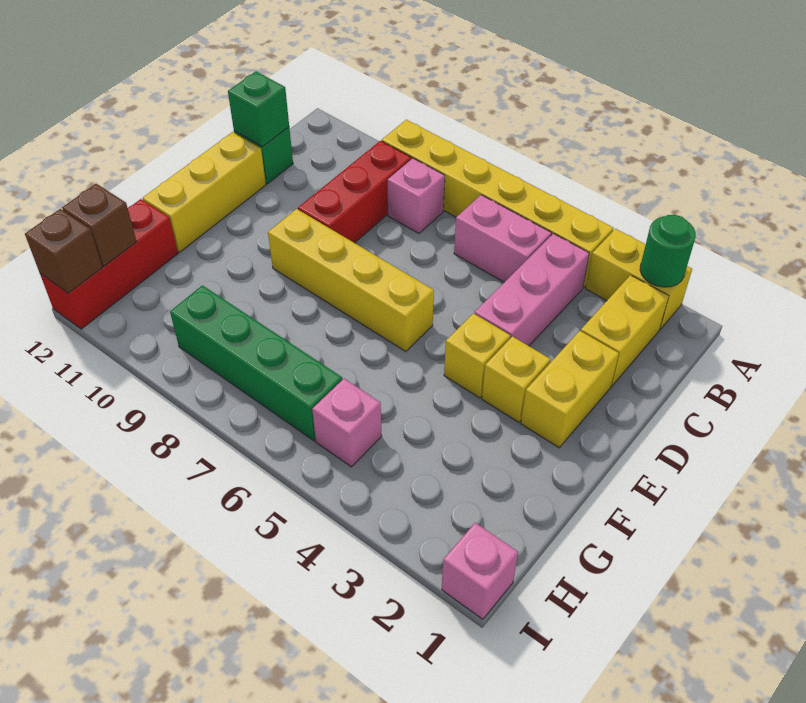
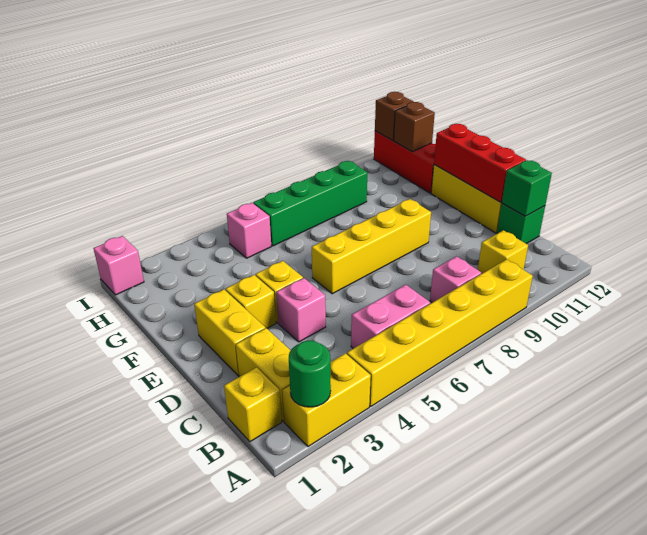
none -> yellow brick B1 level 1
pink brick B4:D4 level 1 -> pink brick D4 level 1
red brick B9:D9 level 1 -> red brick D12:F12 level 2
none -> yellow brick B10 level 1

